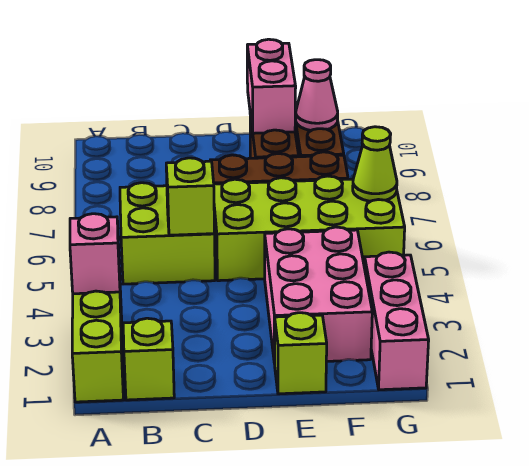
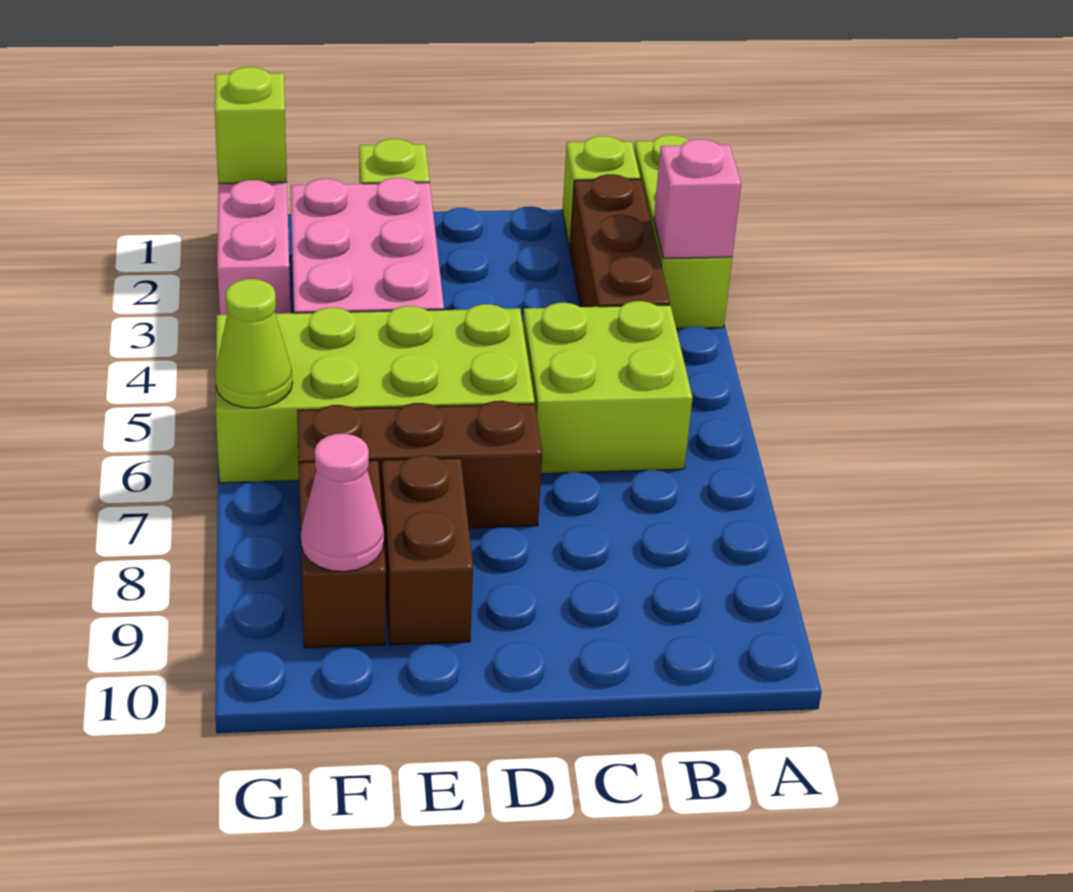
none -> brown brick B2:B4 level 1
lime brick C5 level 2 -> lime brick G1 level 2
pink brick E9:E10 level 2 -> none

